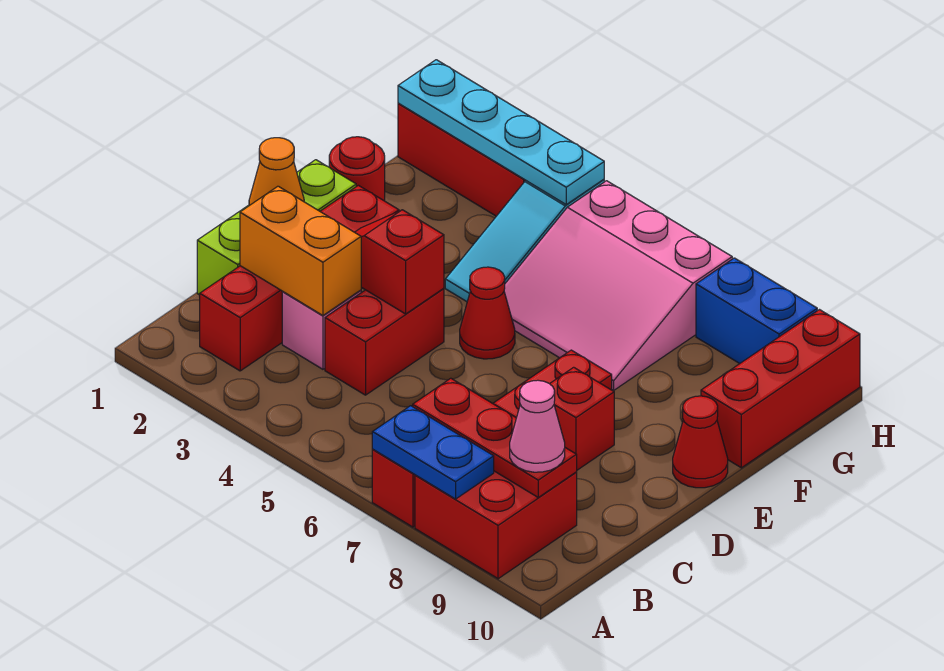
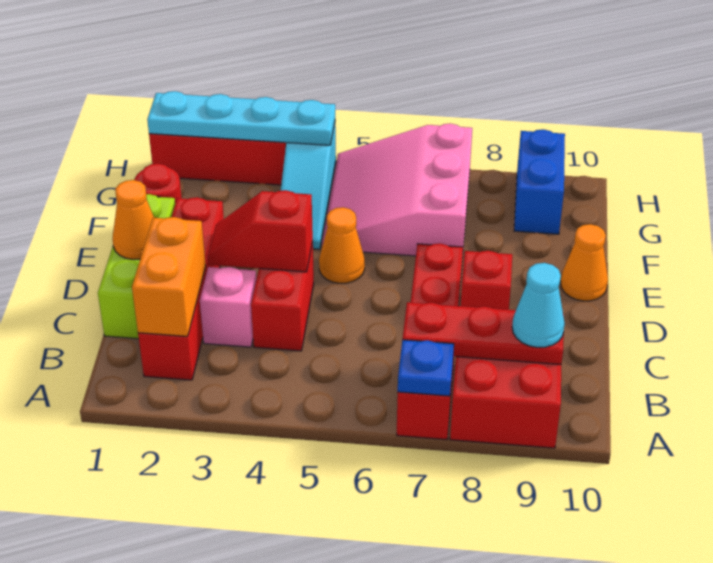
blue plate A7:A8 level 2 -> blue plate A7 level 2
pink cone B9 level 3 -> cyan cone B9 level 3
orange brick C2:C3 level 2 -> orange brick B2:C2 level 2
red cone E5 level 1 -> orange cone E5 level 1
red cone E10 level 1 -> orange cone E10 level 1
pink slope F5:H7 level 1 top H -> pink slope F5:H7 level 1 top 7
red brick F10:H10 level 1 -> none
blue brick H8:H9 level 1 -> blue brick G9:H9 level 1

